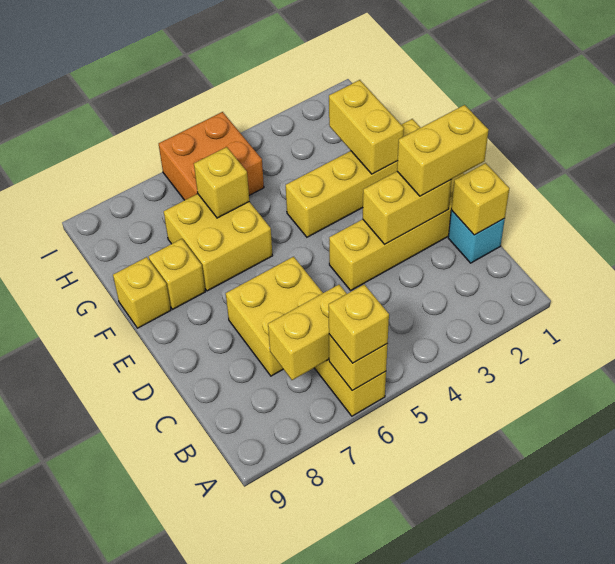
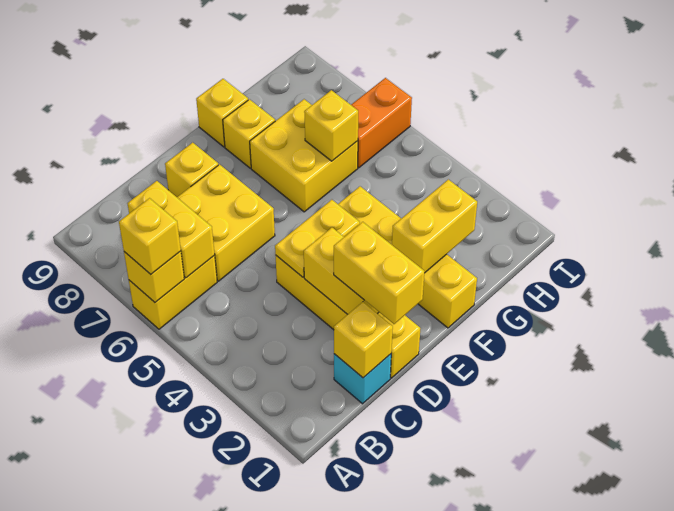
none -> yellow plate D4:E4 level 2
none -> yellow brick D8 level 1
orange brick H5:I6 level 1 -> orange brick H6:I6 level 1

